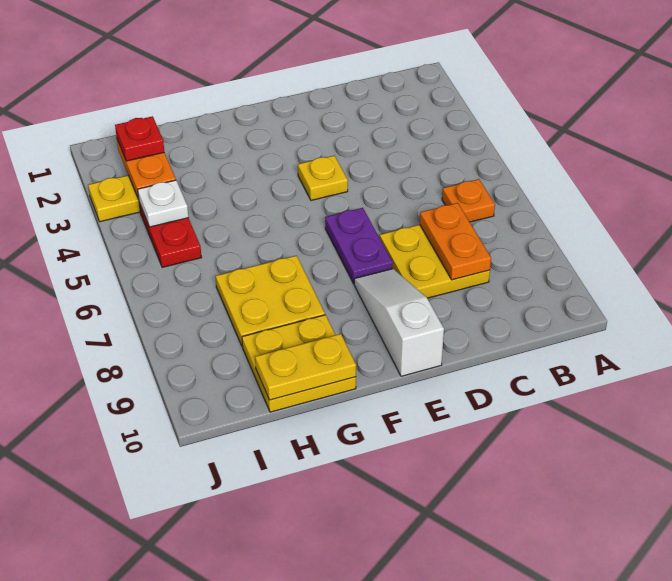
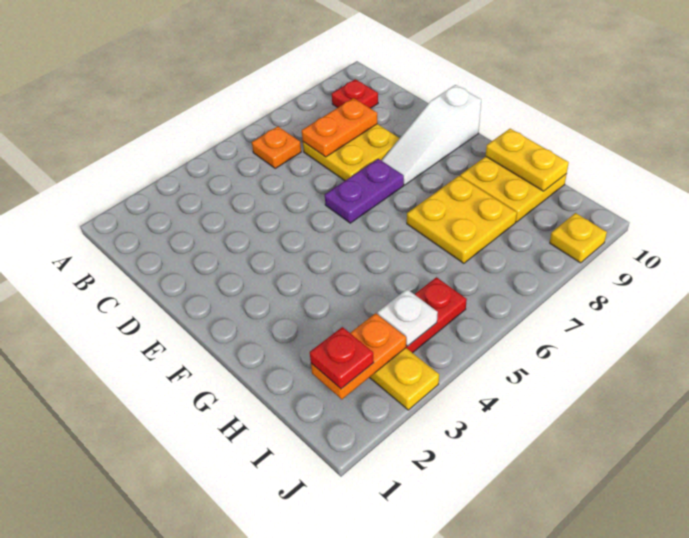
none -> red plate B9 level 1
yellow plate E4 level 1 -> yellow plate J9 level 1

